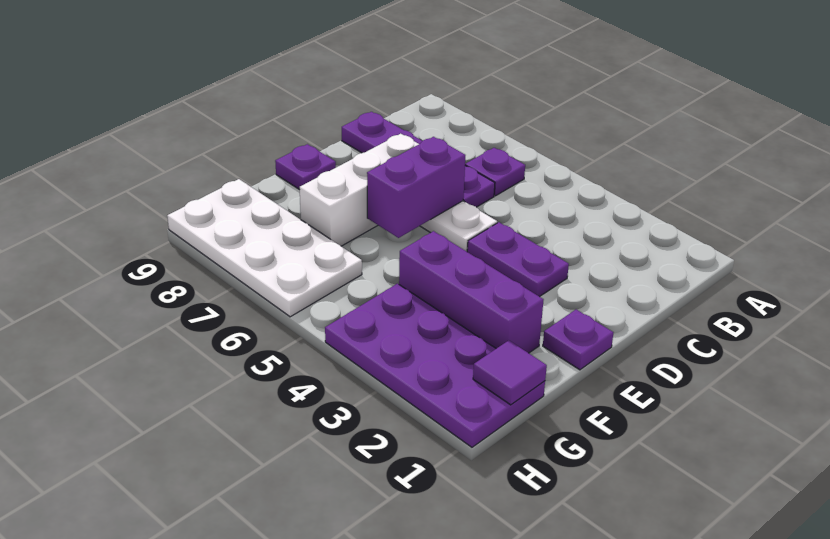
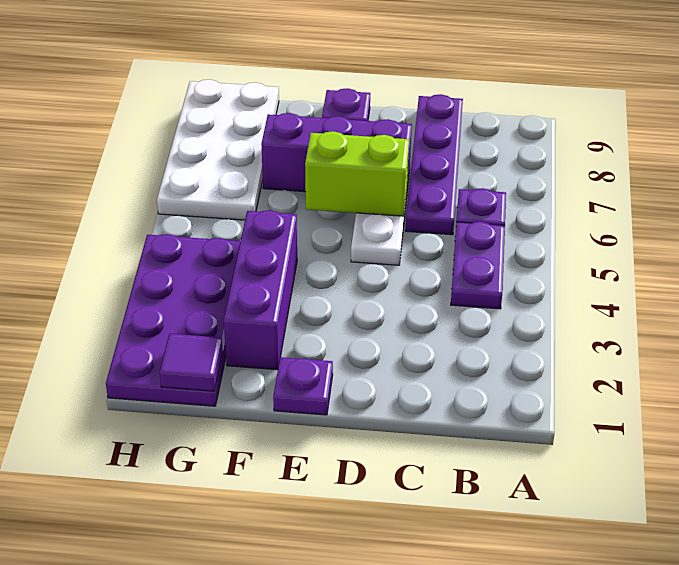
purple plate D3:D4 level 1 -> purple plate B4:B5 level 1
purple brick D6:E6 level 2 -> lime brick D6:E6 level 2
white brick D7:F7 level 1 -> purple brick D7:F7 level 1

